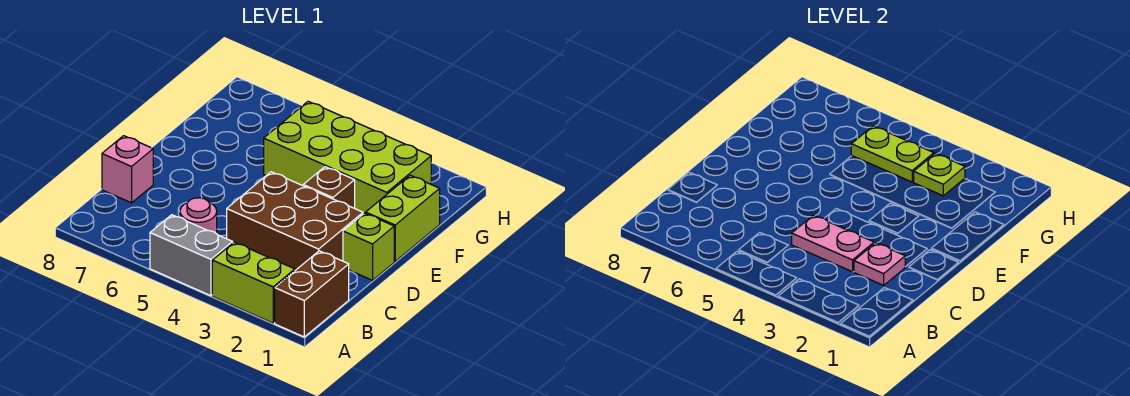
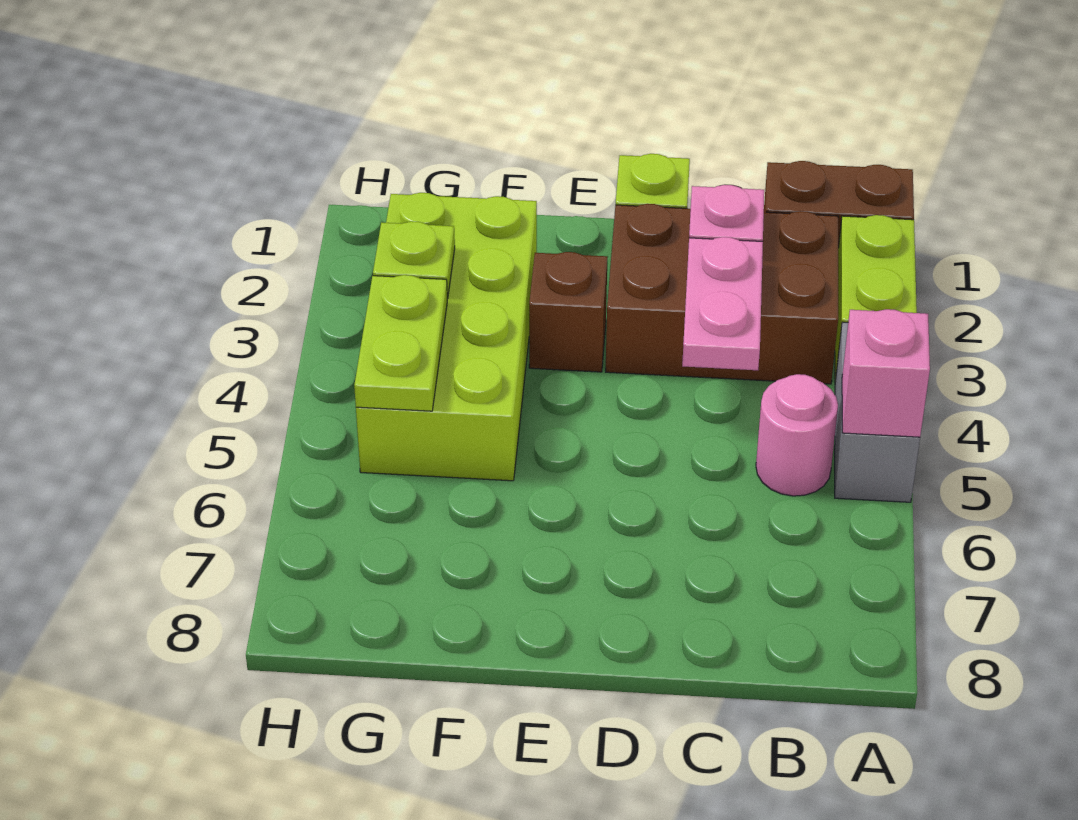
brown brick C2:D4 level 1 -> brown brick B2:D3 level 1
pink brick C8 level 1 -> pink brick A5 level 2
lime brick E1:F1 level 1 -> none

